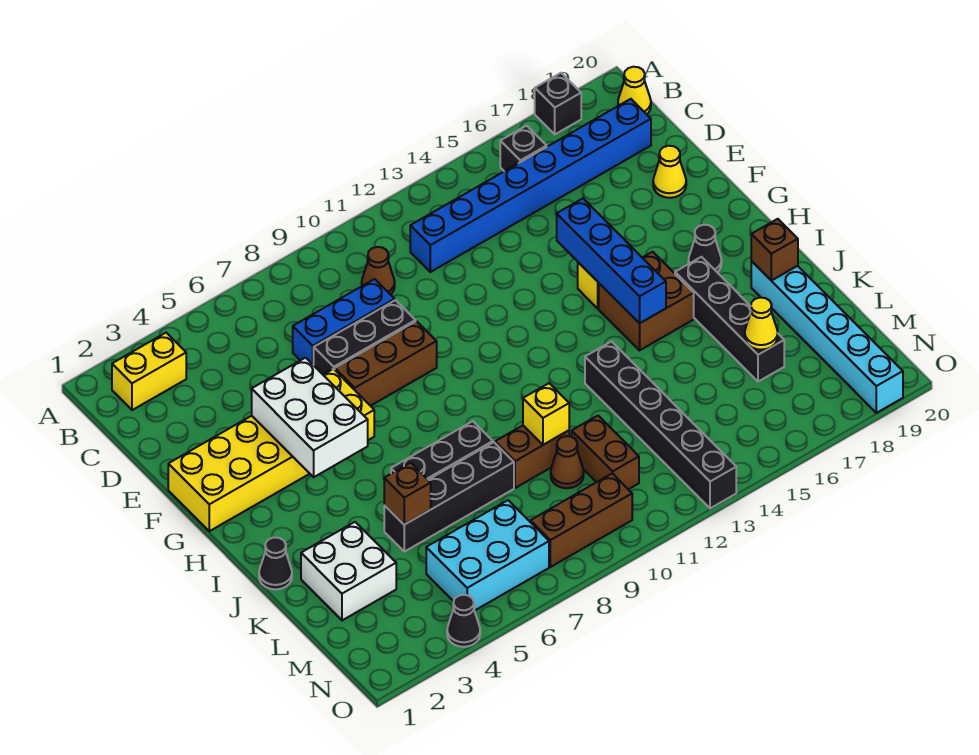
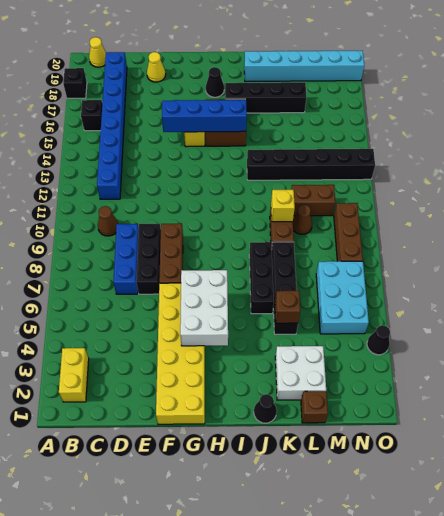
white brick F4:H5 level 2 -> white brick G4:H6 level 2
brown brick J19 level 2 -> brown brick L1 level 1
yellow cone L17 level 2 -> none

